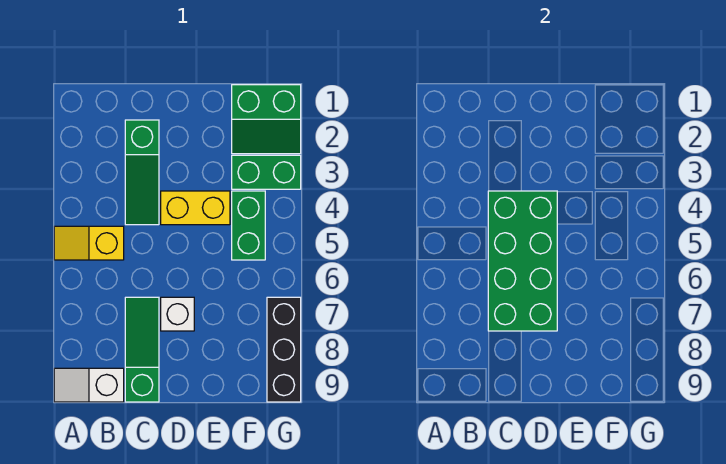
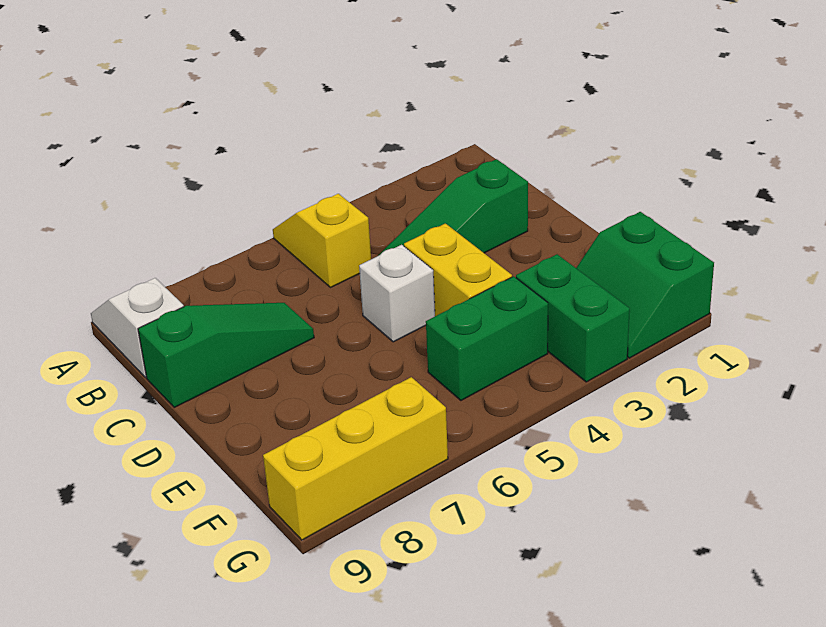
green brick C4:D7 level 2 -> none
white brick D7 level 1 -> white brick D5 level 1
black brick G7:G9 level 1 -> yellow brick G7:G9 level 1

